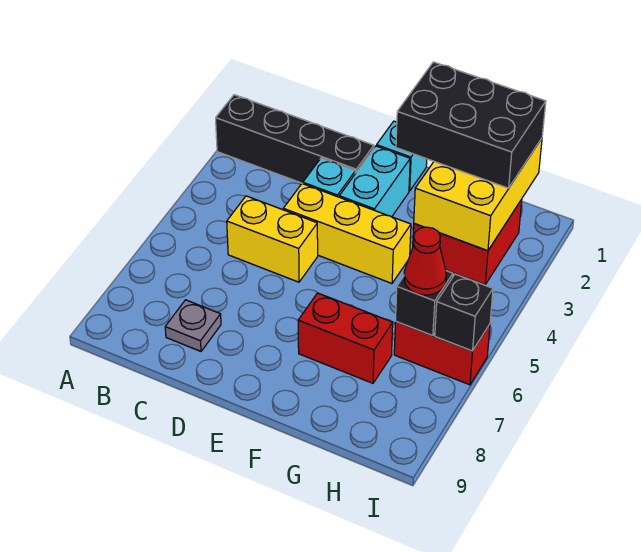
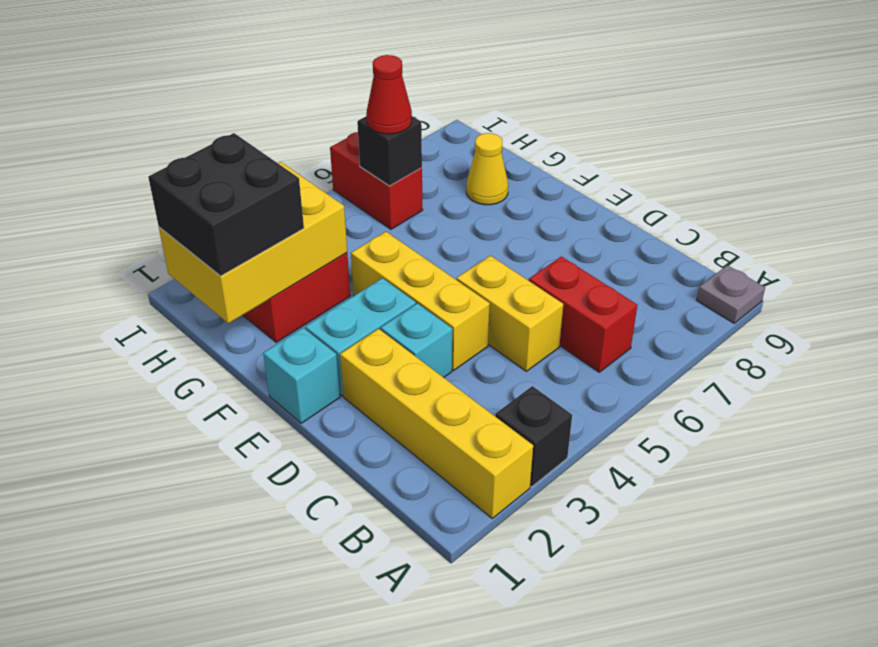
black brick A2:D2 level 1 -> yellow brick A2:D2 level 1
grey plate C8 level 1 -> grey plate A9 level 1
black brick F1:H2 level 3 -> black brick G1:H2 level 3
red brick F7:G7 level 1 -> red brick B6:C6 level 1
none -> yellow cone G8 level 1
black brick I6 level 2 -> black brick A3 level 1

